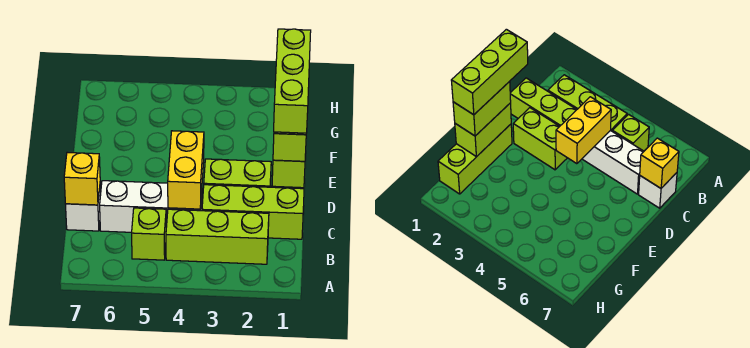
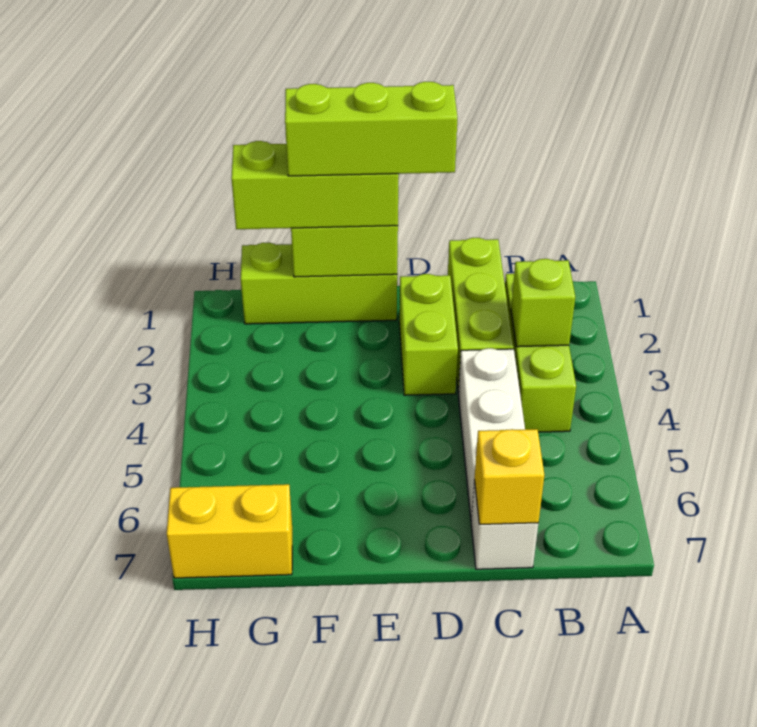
lime brick B5 level 1 -> lime brick B3 level 2
yellow brick C4:D4 level 2 -> yellow brick G7:H7 level 1
lime brick E1:F1 level 3 -> lime brick E1:G1 level 3

